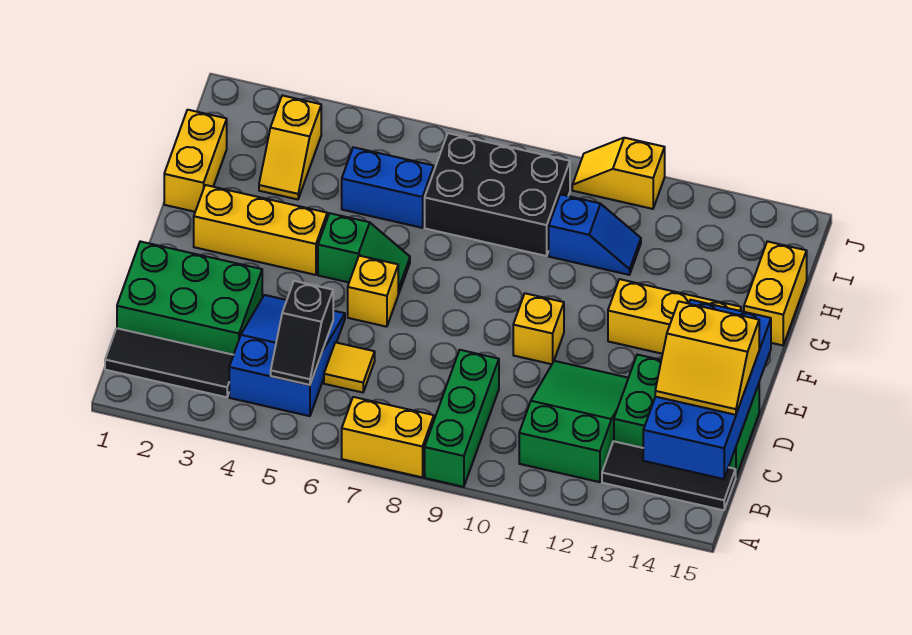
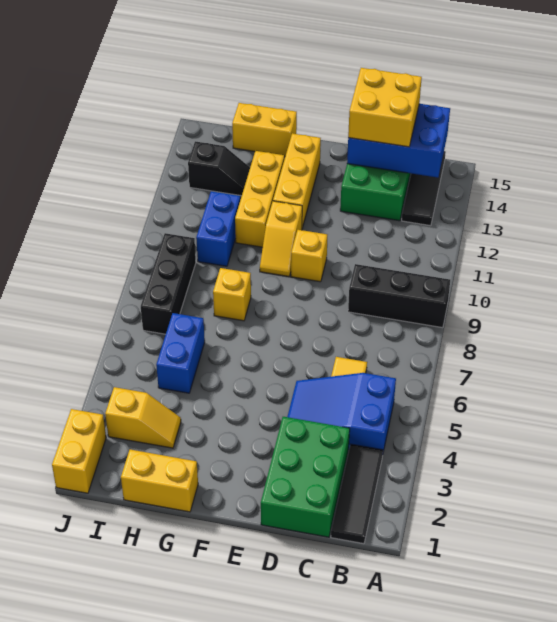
yellow brick A7:A8 level 1 -> yellow brick J1:J2 level 1
green brick A9:C9 level 1 -> black brick A9:C9 level 1
black slope B5:C5 level 2 top C -> black slope H13:I13 level 1 top I
green slope B11:D12 level 1 top B -> none
blue brick B14:E15 level 2 -> blue brick B14:D15 level 2
yellow slope C14:D15 level 3 top D -> yellow brick C14:D15 level 3
yellow brick E6 level 1 -> yellow brick G8 level 1
yellow brick F2:F4 level 1 -> yellow brick G11:G13 level 1
green slope F5:F6 level 1 top 5 -> none
black brick H7:I9 level 1 -> black brick I7:I9 level 1
blue slope H10:H11 level 1 top 10 -> blue brick H10:H11 level 1
yellow slope J10:J11 level 1 top 11 -> yellow slope F10:F11 level 1 top 11

